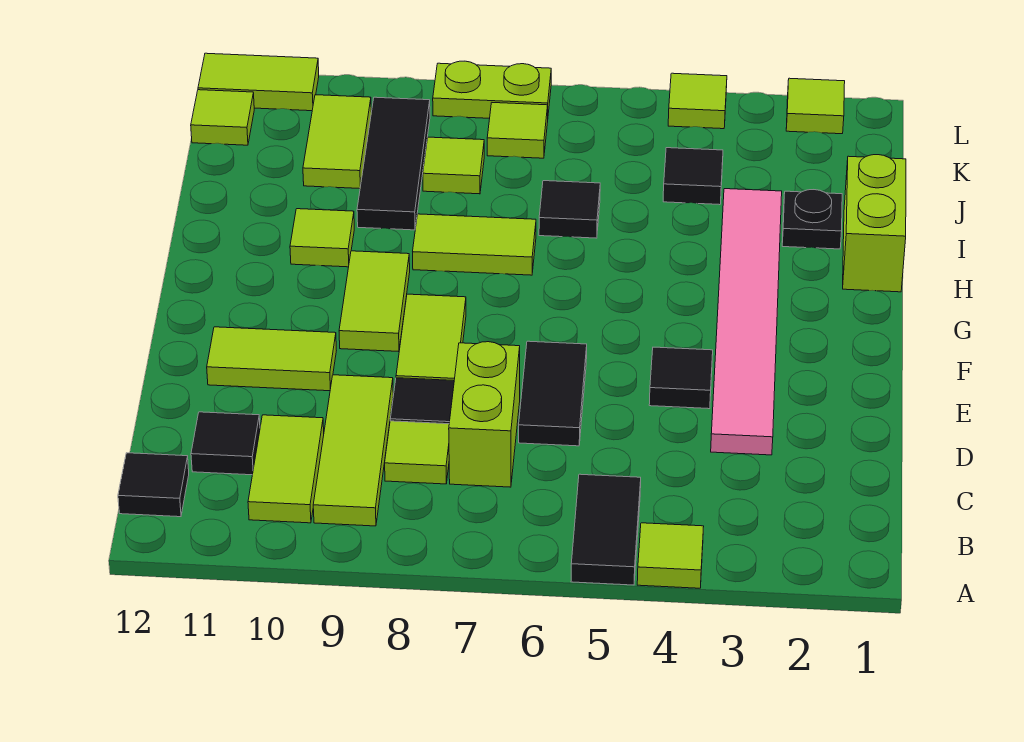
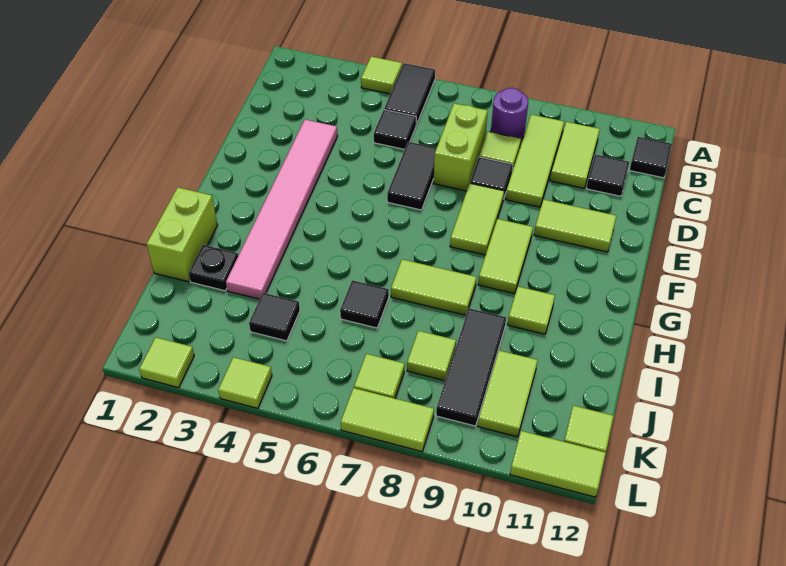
none -> purple round brick B8 level 1
black tile E4 level 1 -> black tile C5 level 1
lime plate L7:L8 level 1 -> lime tile L7:L8 level 1

